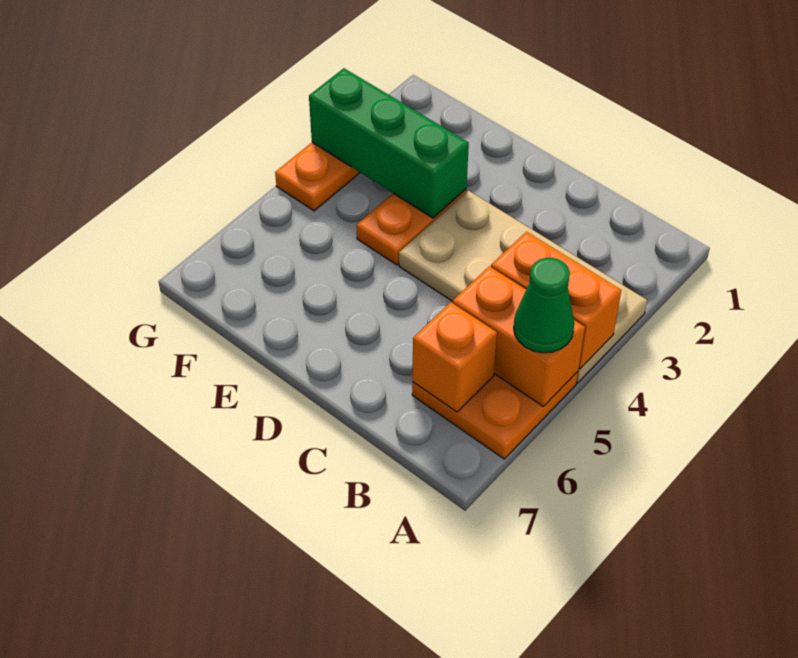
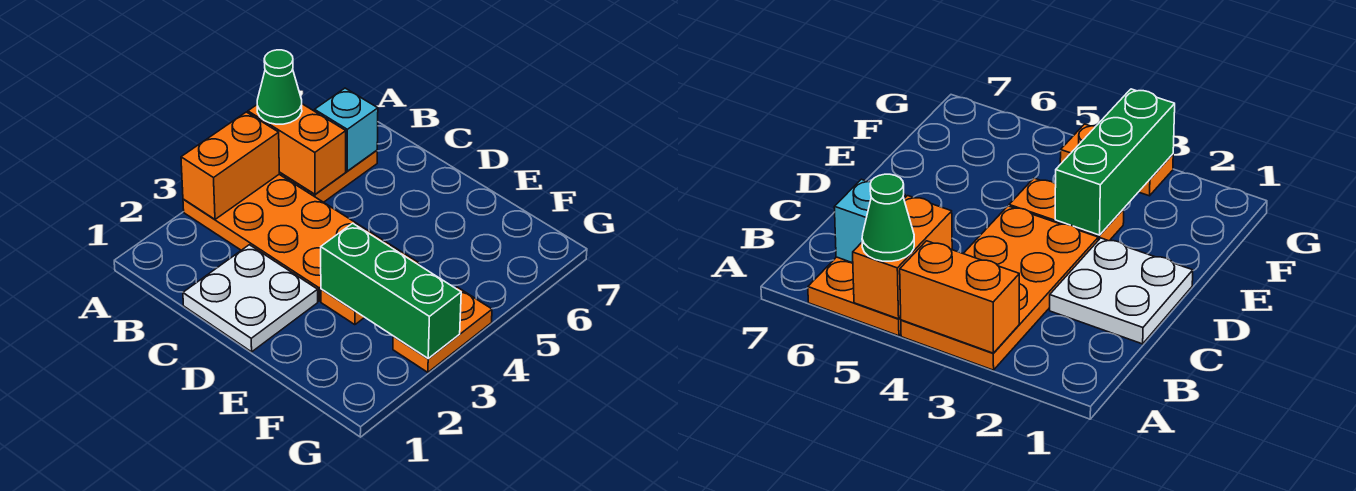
tan plate A3:D4 level 1 -> orange plate A3:D4 level 1
orange brick A4:B4 level 2 -> orange brick A3:A4 level 2
orange brick B6 level 2 -> cyan brick B6 level 2
none -> white plate C1:D2 level 1

